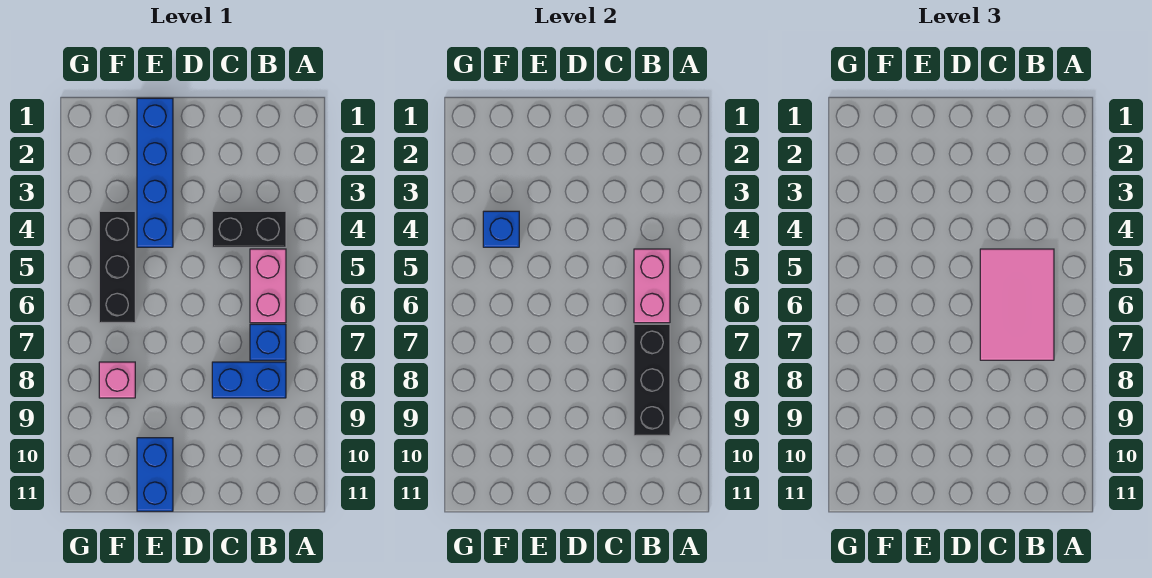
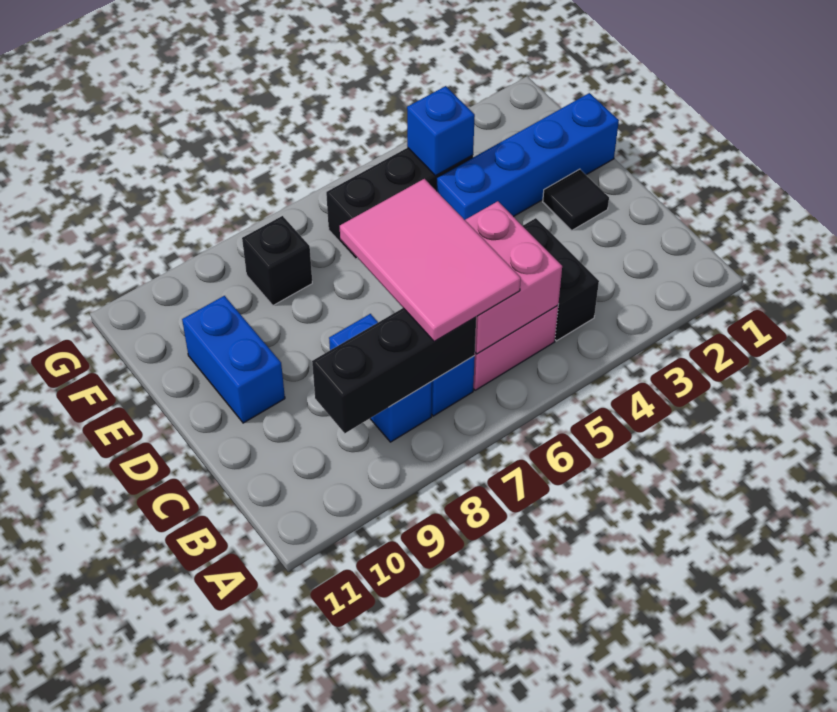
pink brick B5:B6 level 2 -> pink brick B5:C6 level 2
pink tile B5:C7 level 3 -> pink tile B6:D7 level 3
none -> black tile D2 level 1
blue brick E10:E11 level 1 -> blue brick D10:E10 level 1
pink brick F8 level 1 -> black brick F8 level 1

